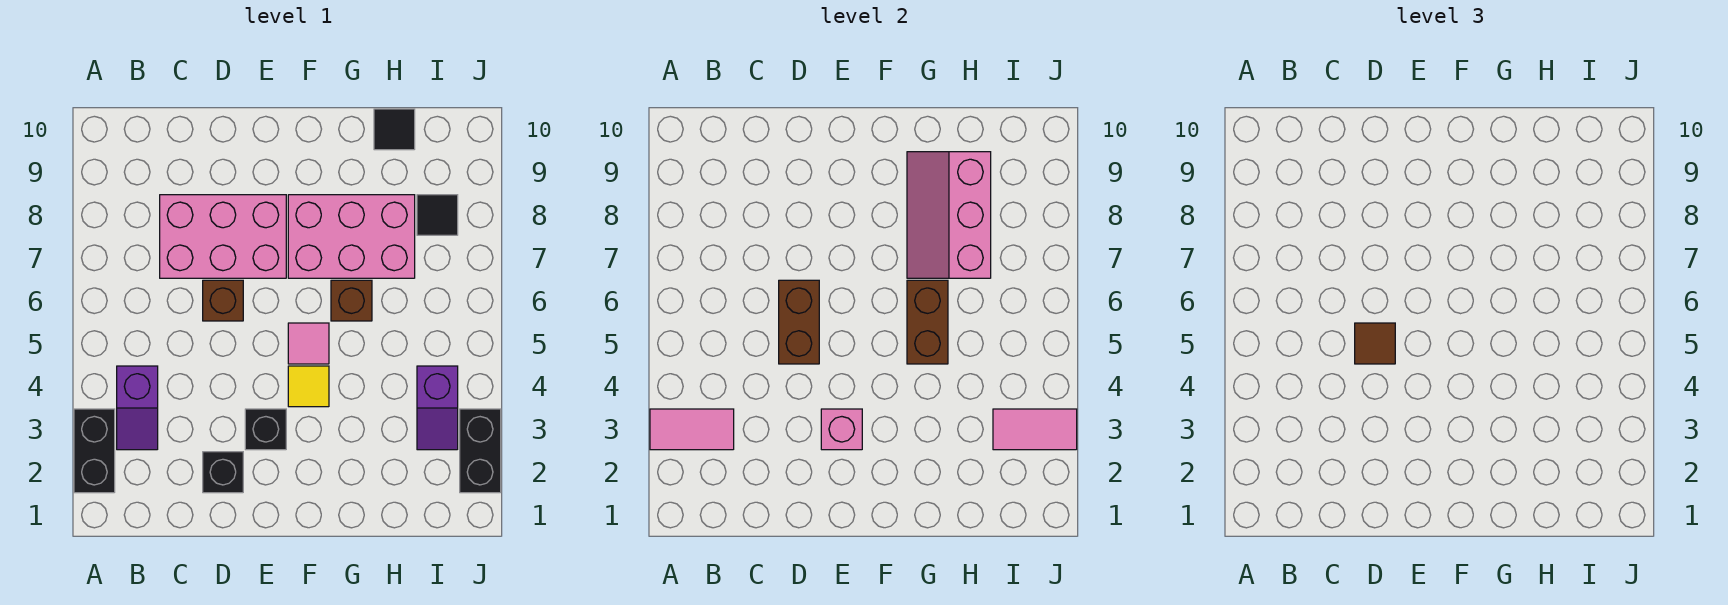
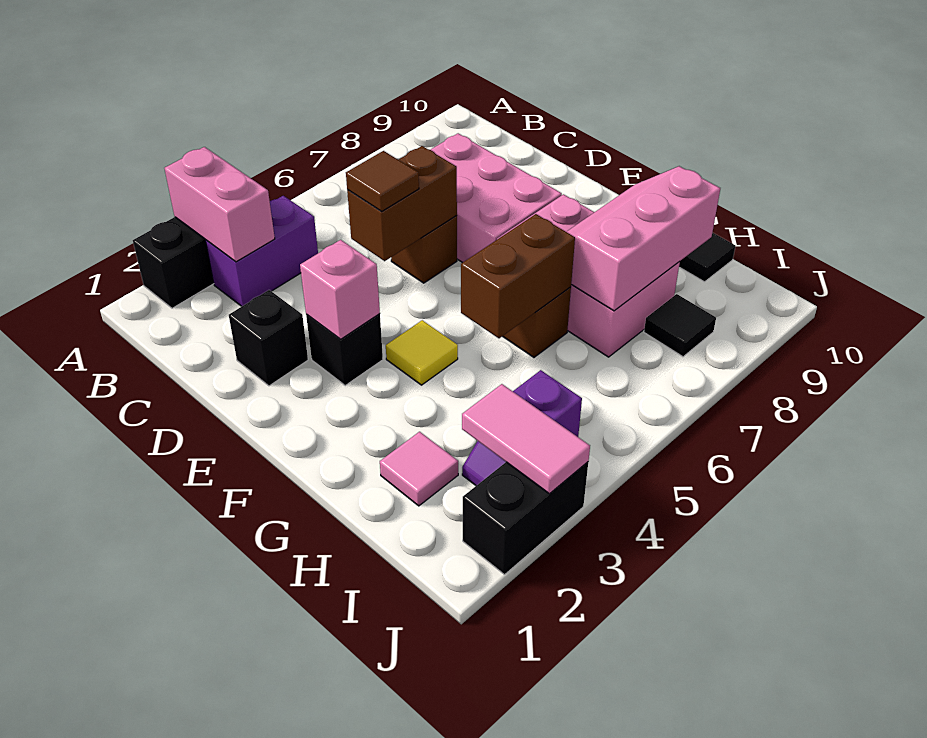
pink tile A3:B3 level 2 -> pink brick A3:B3 level 2
purple slope B3:B4 level 1 top 4 -> purple brick B3:B4 level 1
pink tile F5 level 1 -> pink tile H2 level 1

